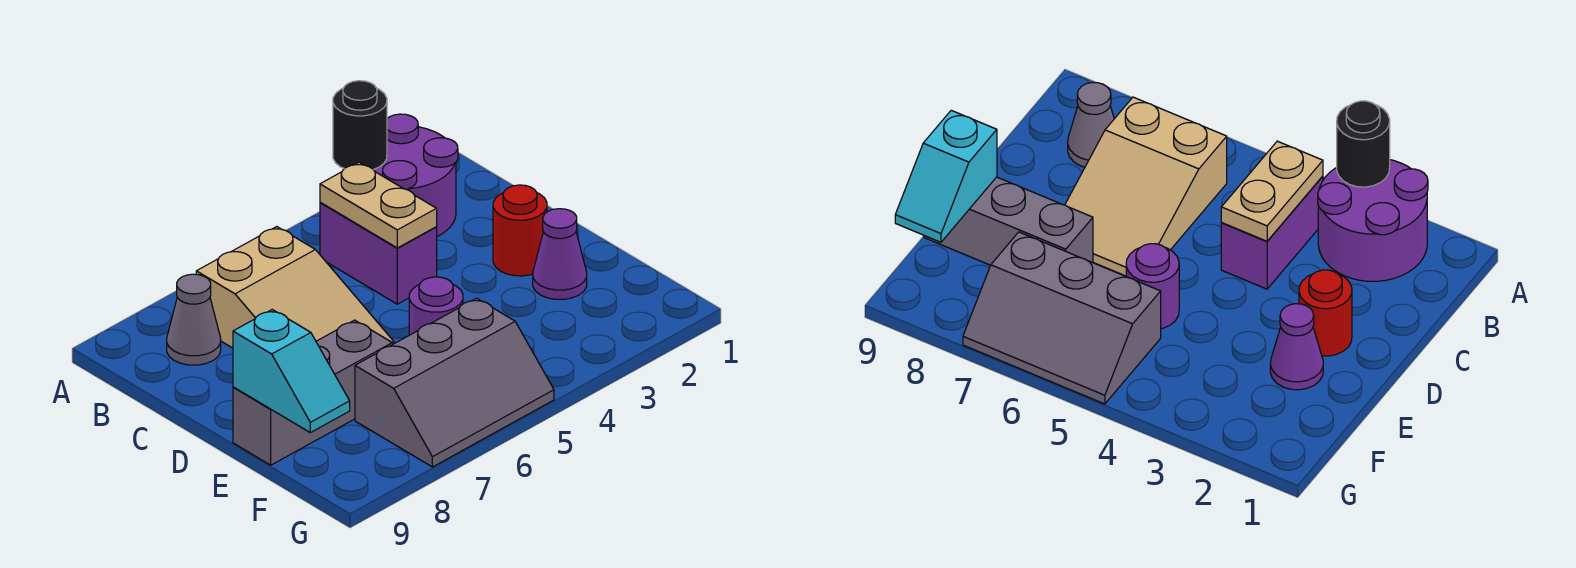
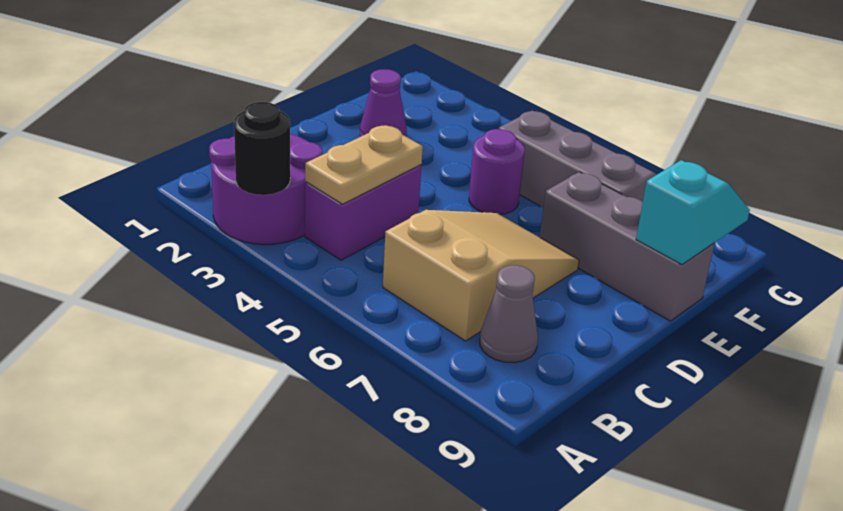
red round brick D2 level 1 -> none

